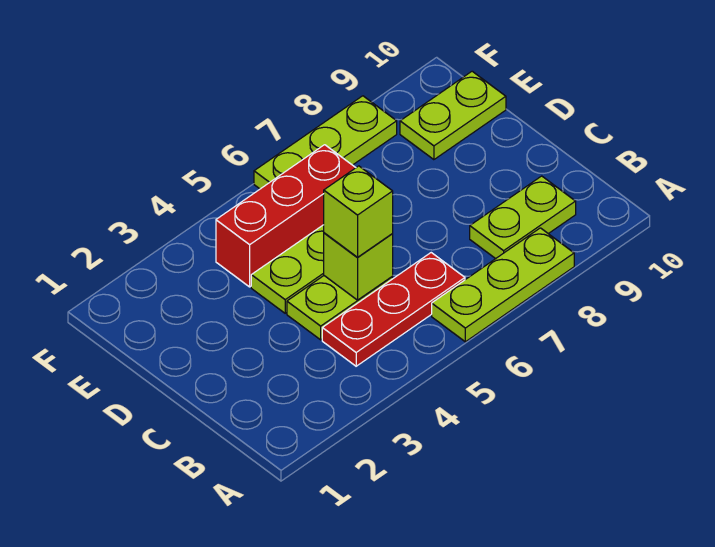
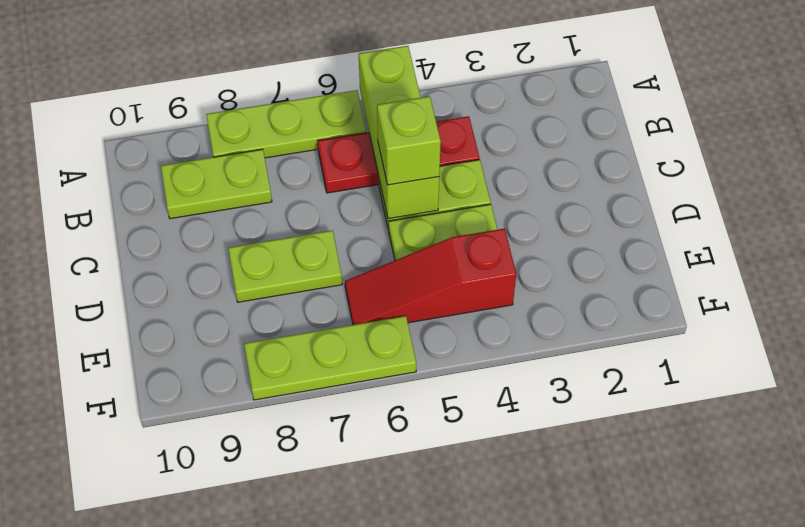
lime brick C5 level 2 -> lime brick A5:C5 level 2
red brick E4:E6 level 1 -> red slope E4:E6 level 1 top 4
lime plate E9:E10 level 1 -> lime plate D7:D8 level 1

